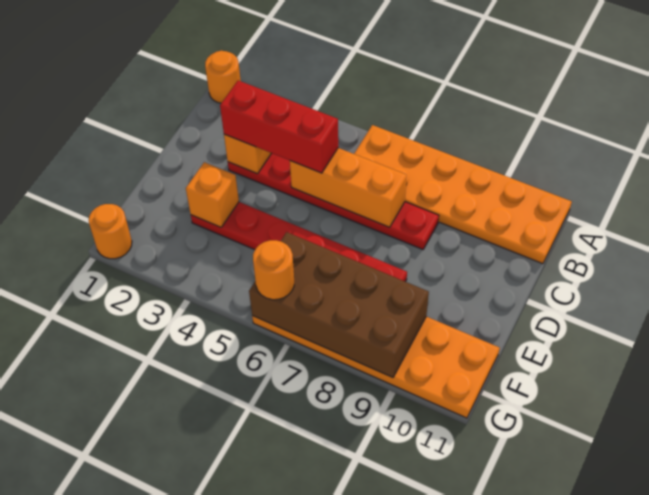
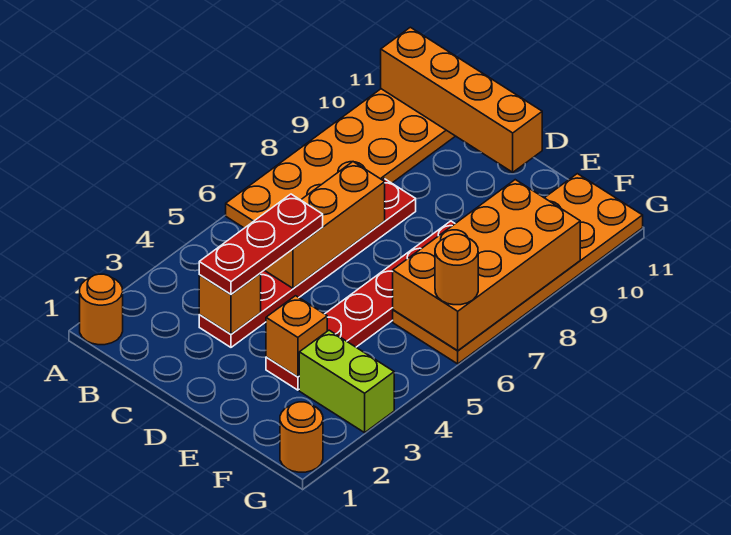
none -> orange brick A11:D11 level 2
red brick C3:C5 level 3 -> red plate C3:C5 level 3
none -> lime brick F3:G3 level 1
brown brick F6:G9 level 2 -> orange brick F6:G9 level 2

